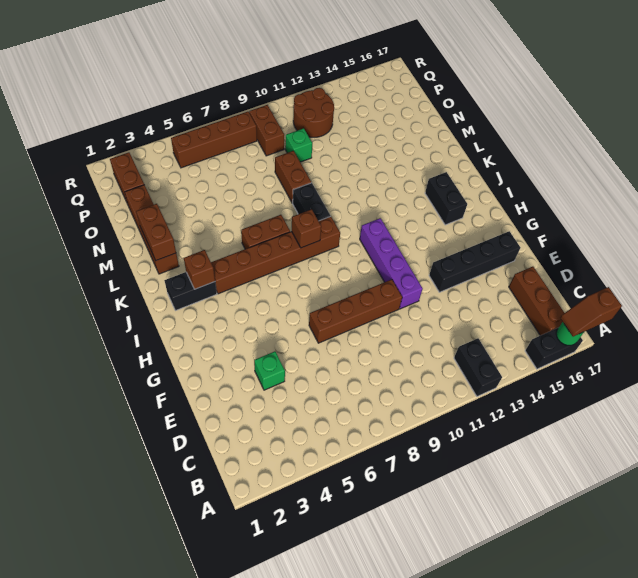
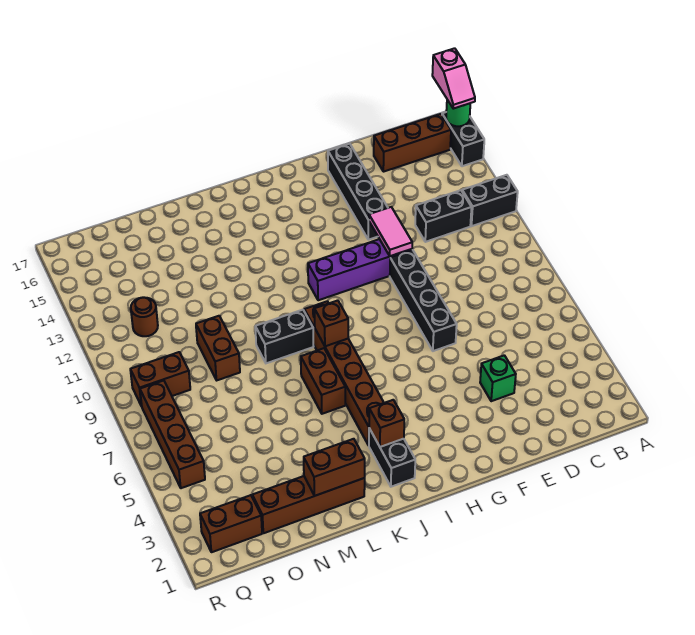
brown slope A16:A17 level 3 top 17 -> pink slope A16:A17 level 3 top 17
brown brick F7:F10 level 1 -> black brick F7:F10 level 1
none -> pink tile F11:F12 level 2
black brick I15:J15 level 1 -> black brick C12:D12 level 1
brown brick M9:N9 level 1 -> brown brick N9:N10 level 1
green brick O10 level 1 -> none
brown round brick P11:Q12 level 1 -> brown round brick P12 level 1

